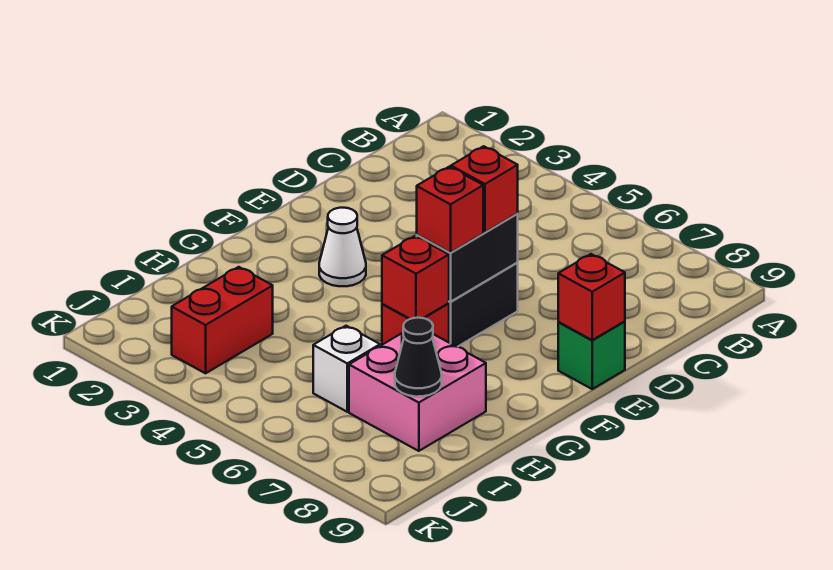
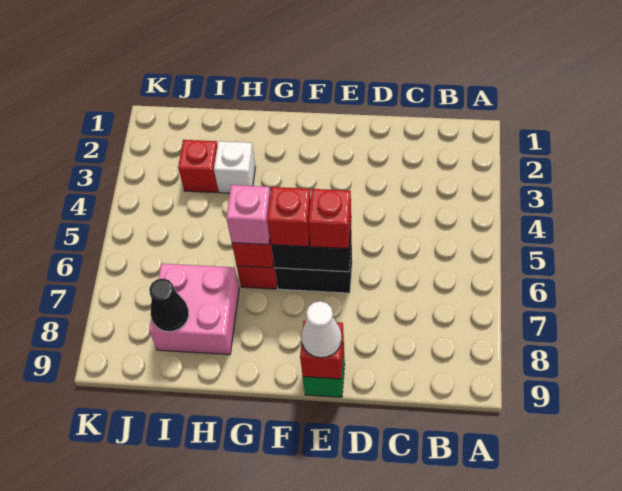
white cone F3 level 1 -> white cone E9 level 3
none -> pink brick G6 level 3
red brick I3:J3 level 1 -> red brick I3 level 1
white brick I6 level 1 -> white brick H3 level 1

